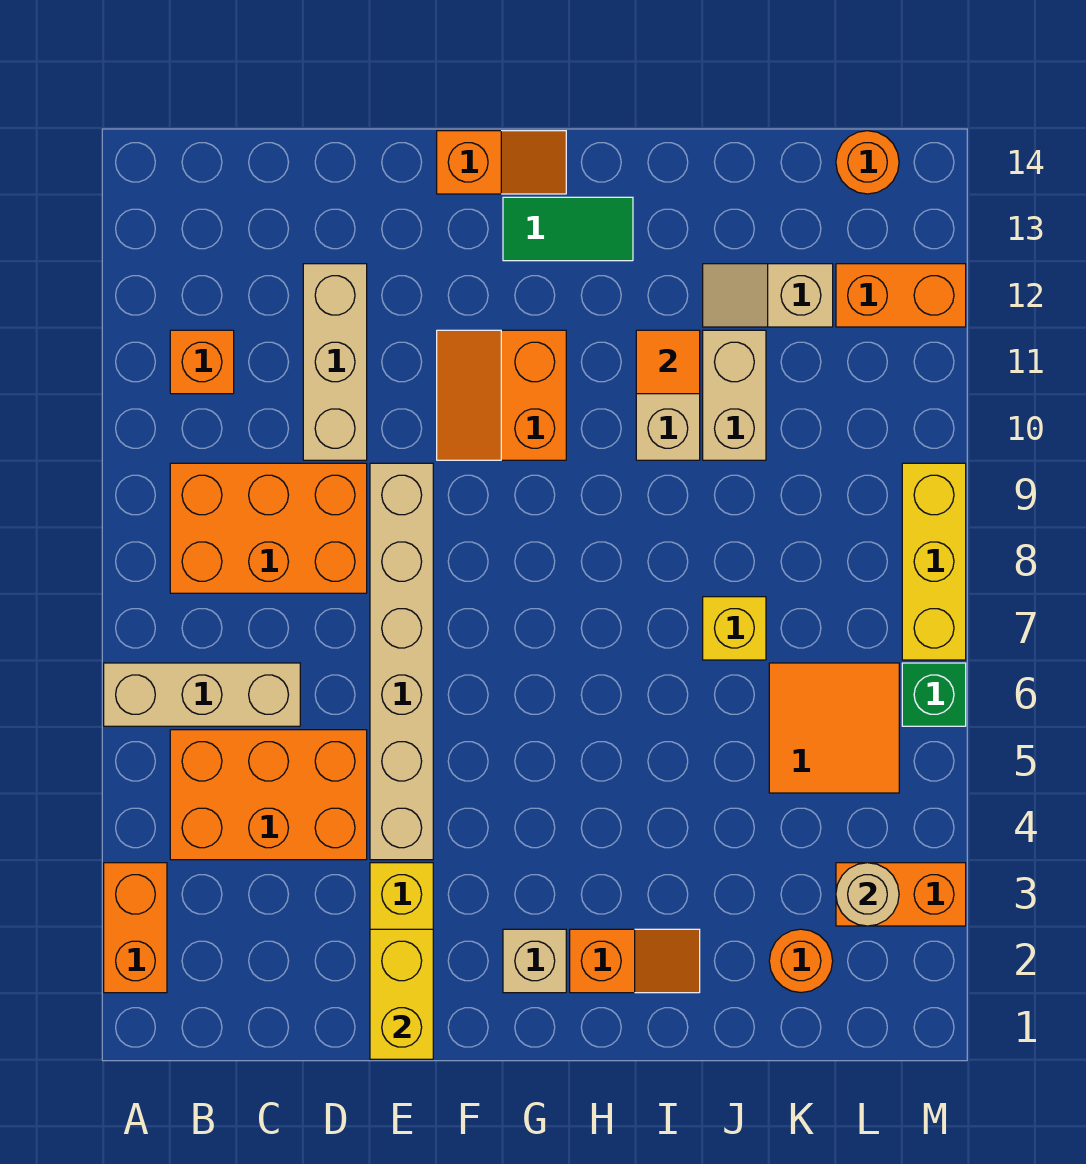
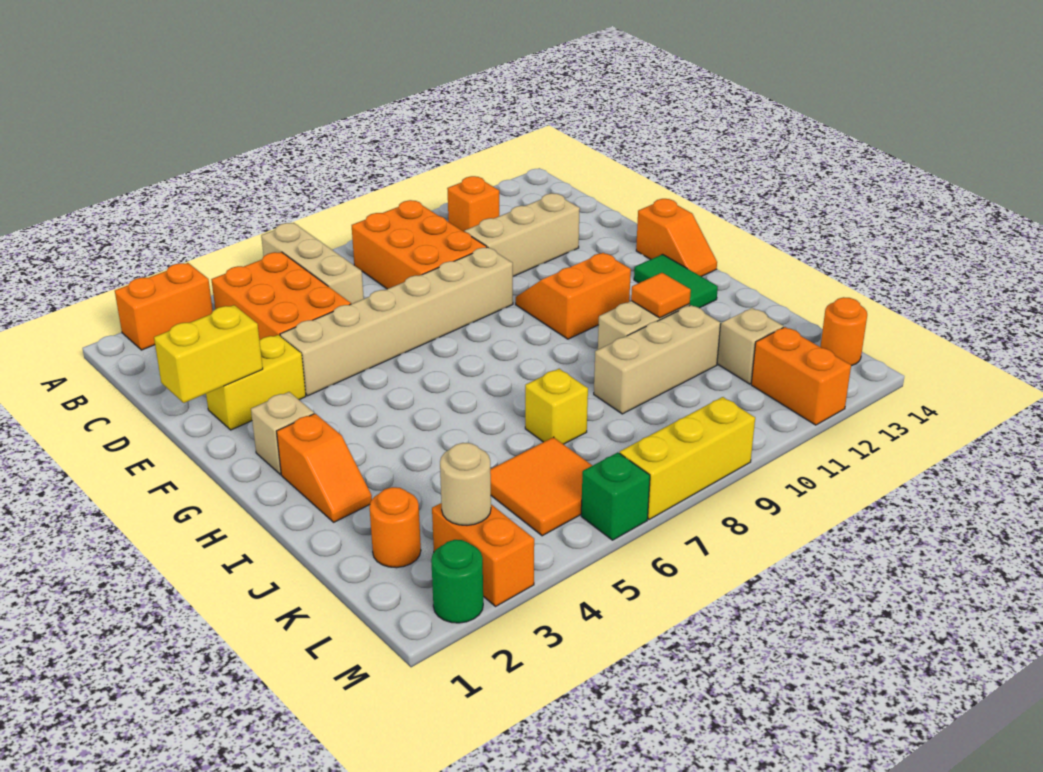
tan brick J10:J11 level 1 -> tan brick J9:J11 level 1
none -> green round brick M2 level 1

